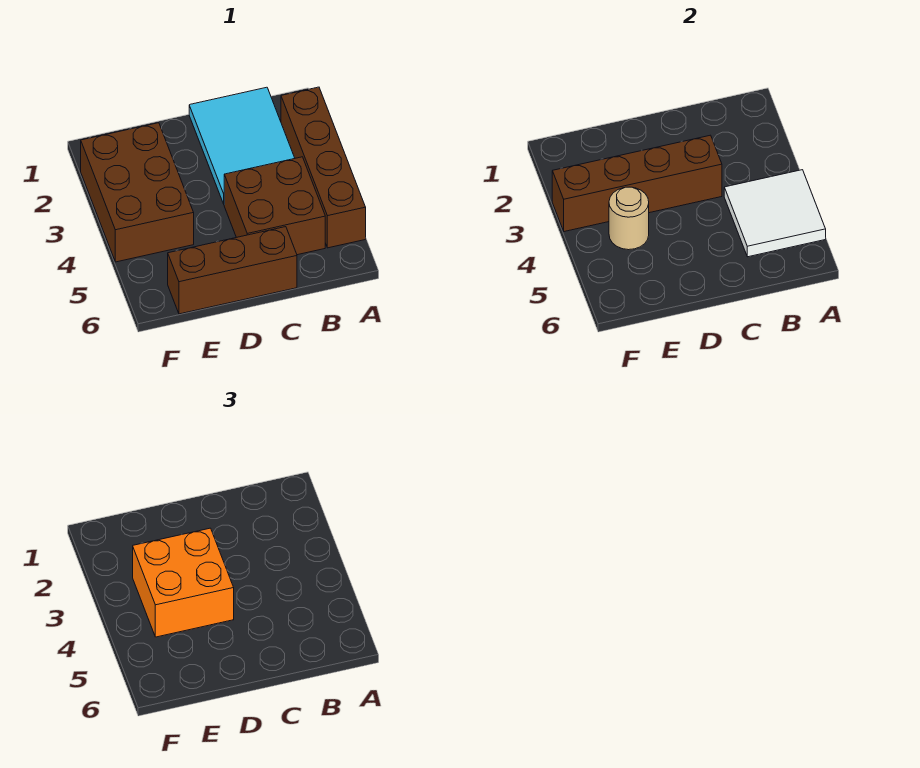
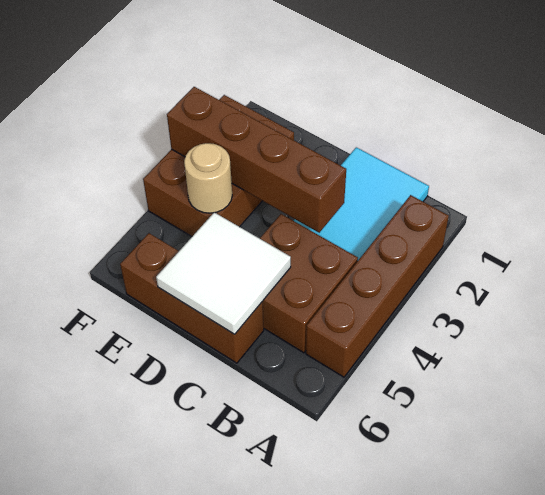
white tile A4:B5 level 2 -> white tile C5:D6 level 2
orange brick D3:E4 level 3 -> none

